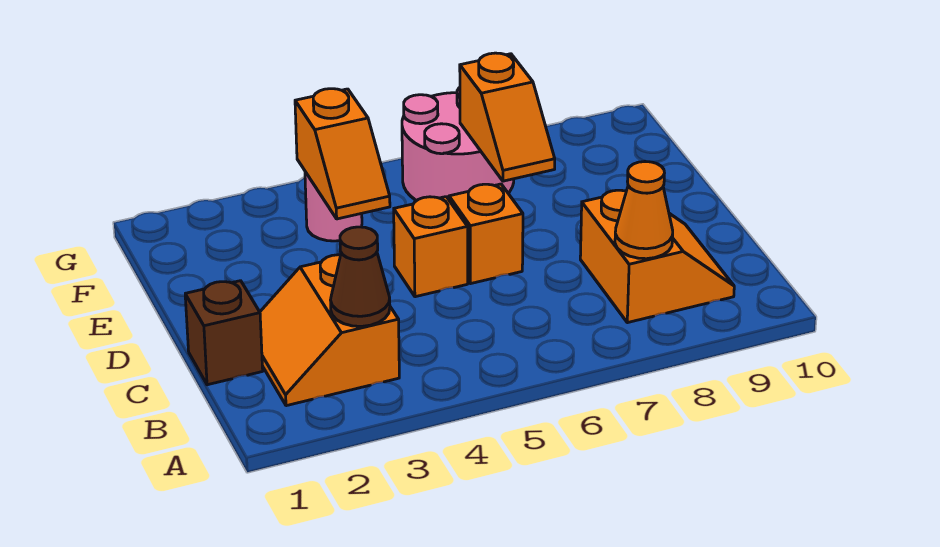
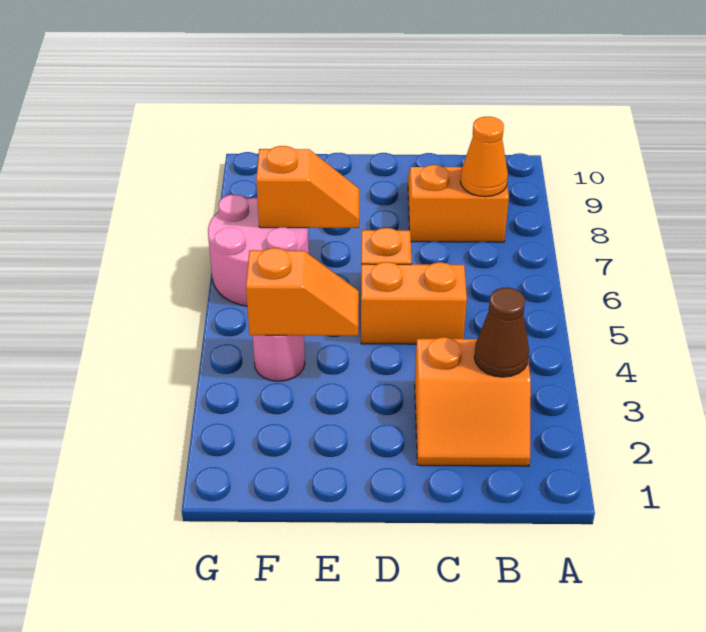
brown brick C1 level 1 -> none
orange brick D5 level 1 -> orange brick C5:D5 level 1

